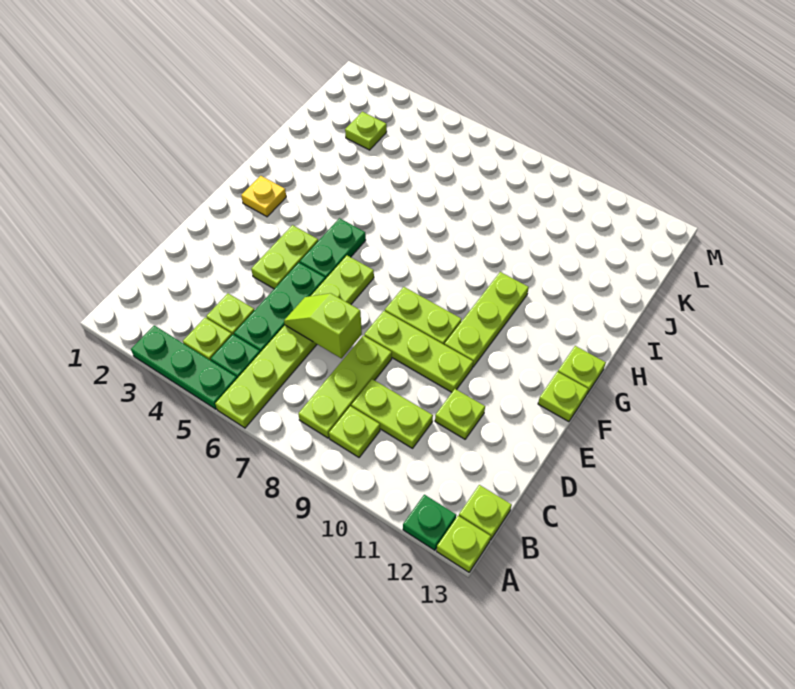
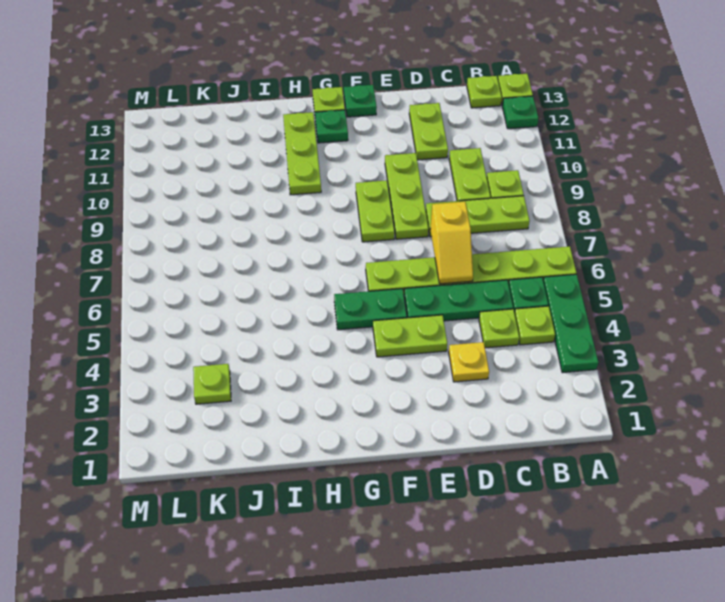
lime slope D6:D7 level 2 top 7 -> yellow slope D6:D7 level 2 top 7
lime plate D11 level 1 -> lime plate D11:D12 level 1
lime plate F10:H10 level 1 -> lime plate H10:H12 level 1
lime plate F13 level 1 -> green plate F13 level 1
yellow plate G2 level 1 -> yellow plate D3 level 1
none -> green plate G12 level 1

